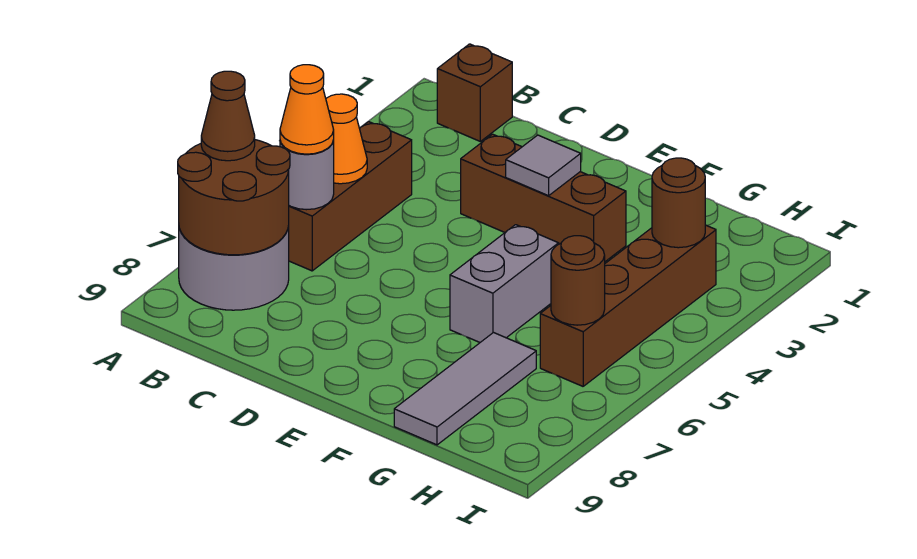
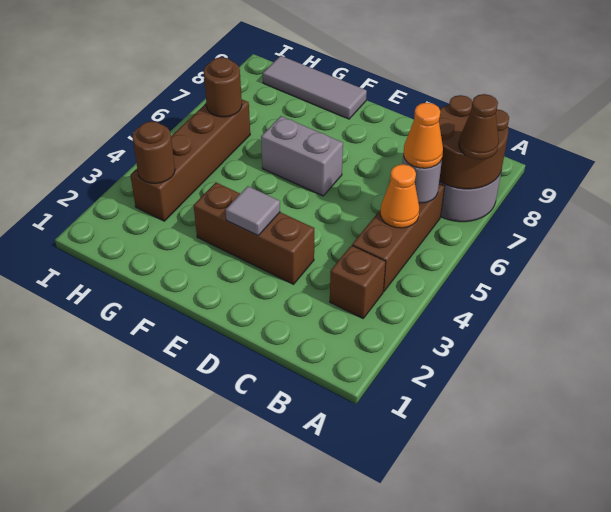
brown brick B1 level 1 -> brown brick B3 level 1
grey brick F5:F6 level 1 -> grey brick E6:F6 level 1
grey tile G7:G9 level 1 -> grey tile F9:H9 level 1

